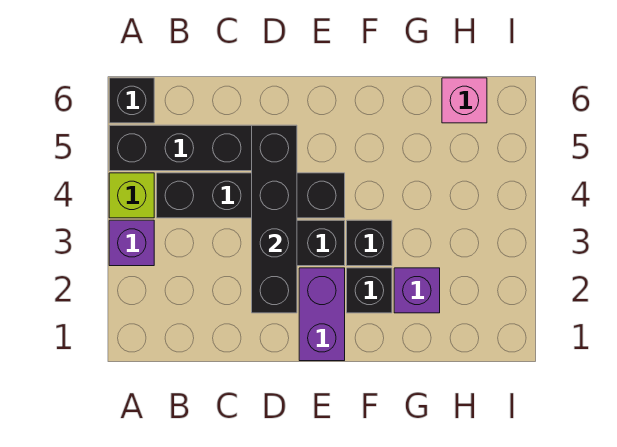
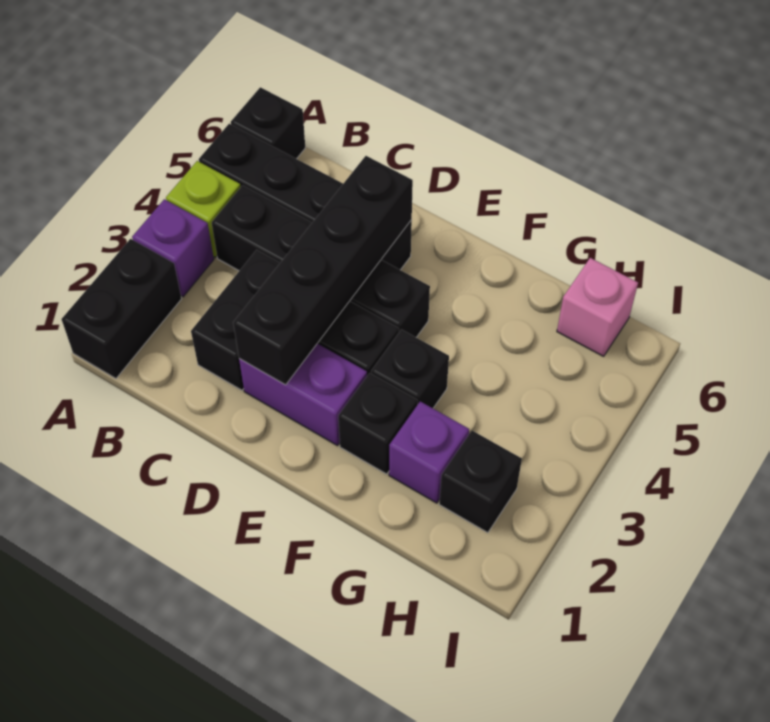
none -> black brick A1:A2 level 1
none -> black brick C2:C3 level 1
purple brick E1:E2 level 1 -> purple brick D2:E2 level 1
none -> black brick H2 level 1

